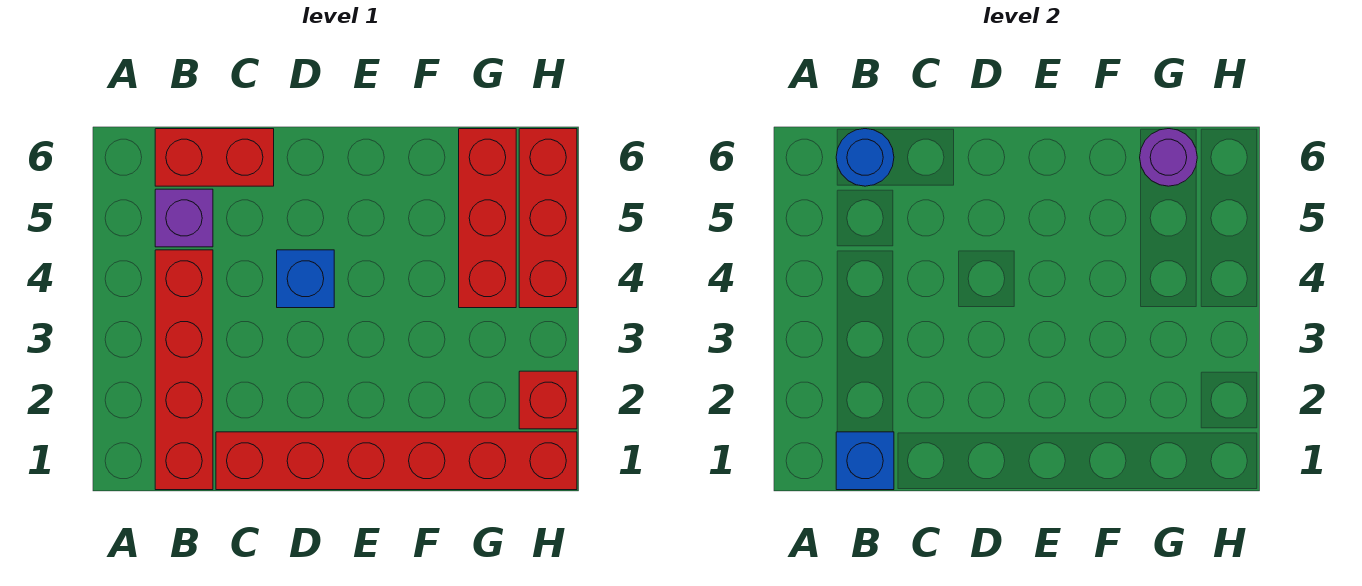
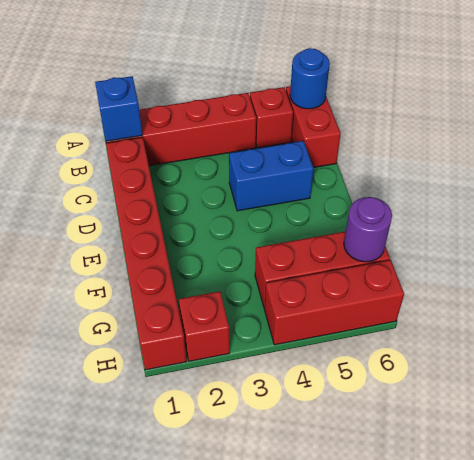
purple brick B5 level 1 -> red brick B5 level 1
blue brick D4 level 1 -> blue brick D4:D5 level 1

